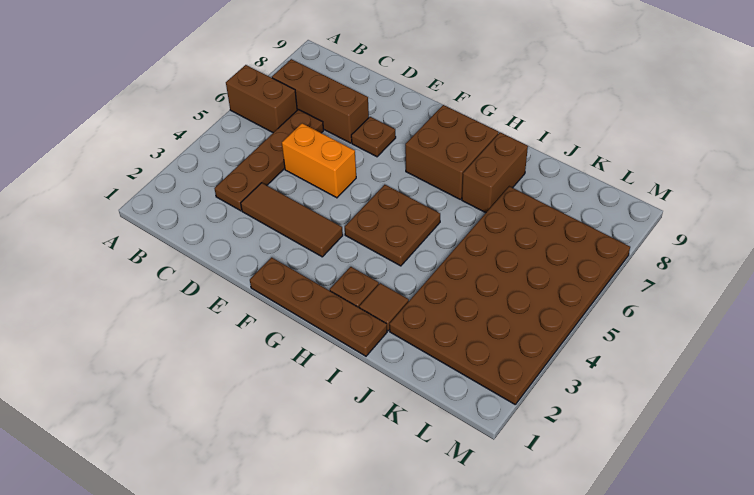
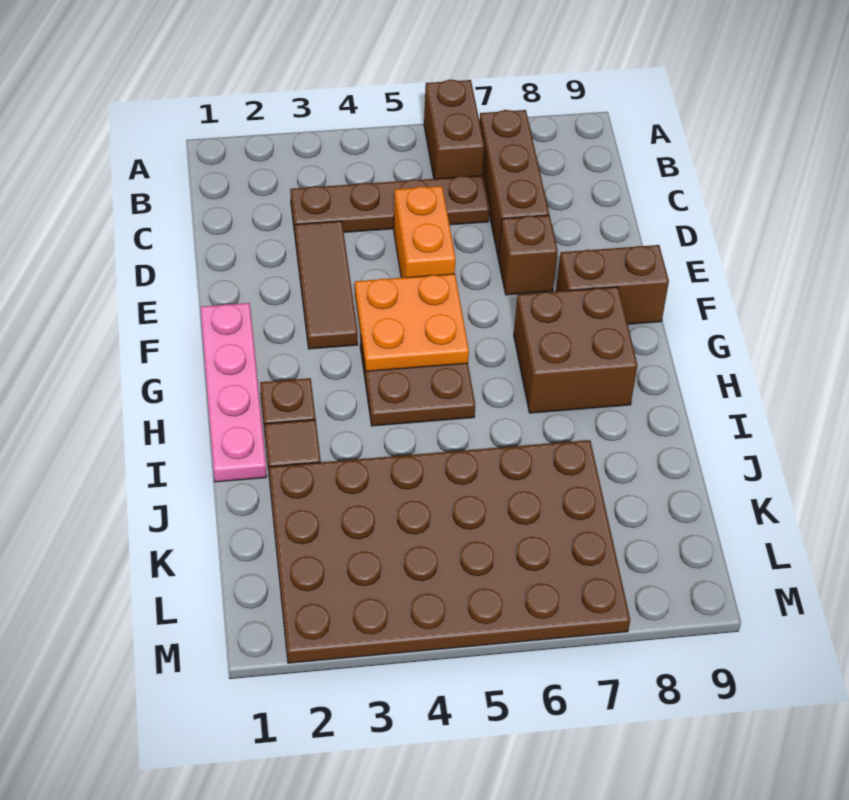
brown plate E7 level 1 -> brown brick E7 level 1
brown plate F1:I1 level 1 -> pink plate F1:I1 level 1
none -> orange plate F4:G5 level 2
brown brick I7:I8 level 1 -> brown brick F8:F9 level 1

